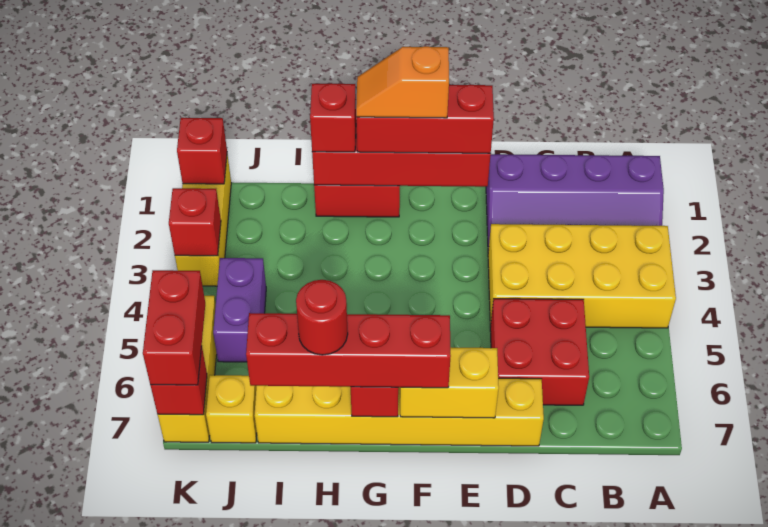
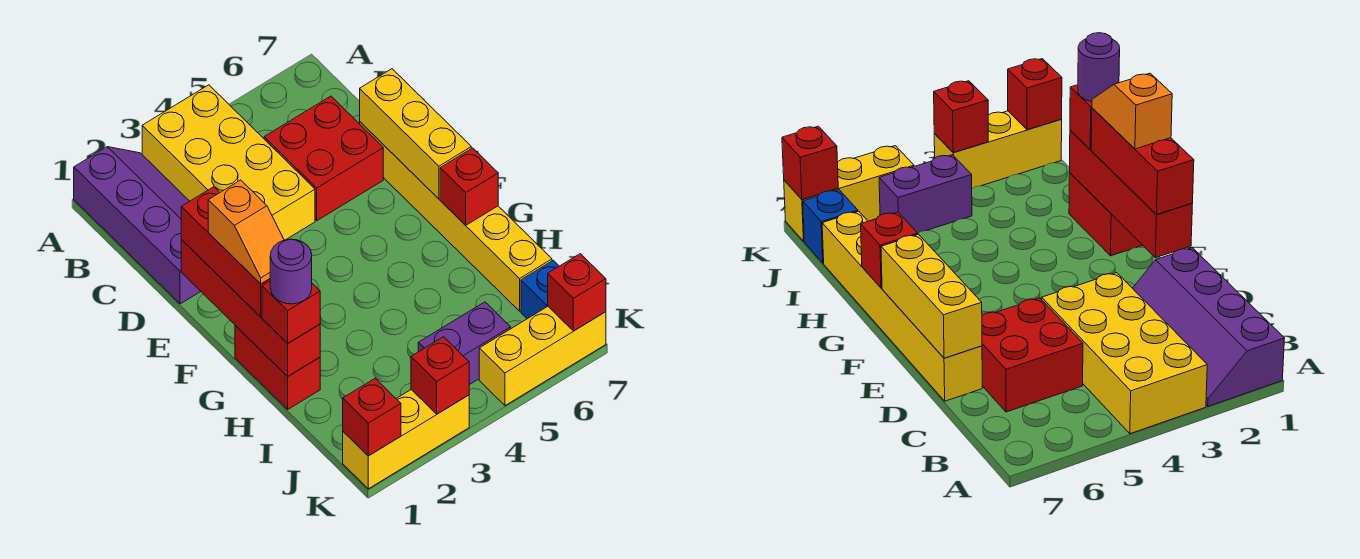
yellow brick E7:F7 level 2 -> yellow brick D7:F7 level 2
red brick F7:I7 level 3 -> none
none -> purple round brick H1 level 4
red round brick H7 level 4 -> none
yellow brick J7 level 1 -> blue brick J7 level 1
red brick K6:K7 level 3 -> none

